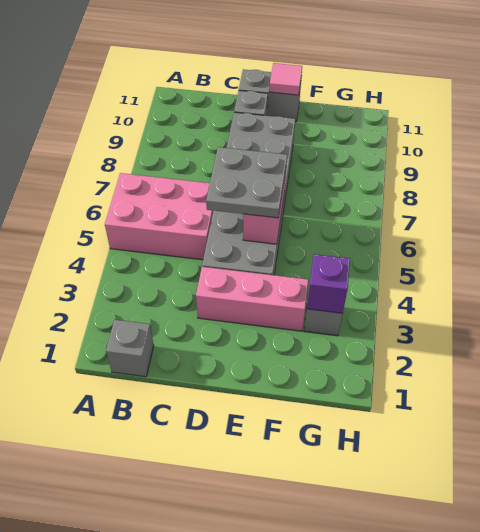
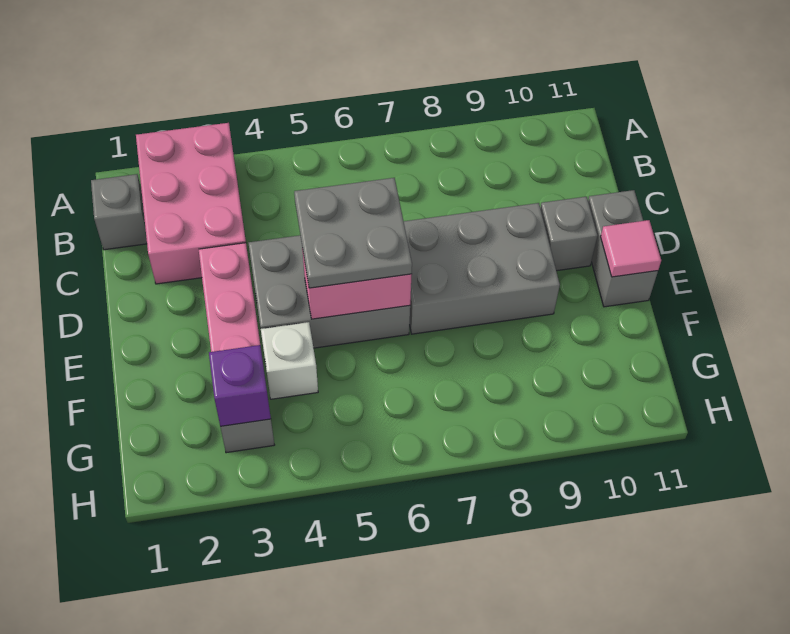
pink brick A5:C6 level 1 -> pink brick A2:C3 level 1
none -> white brick F4 level 1

